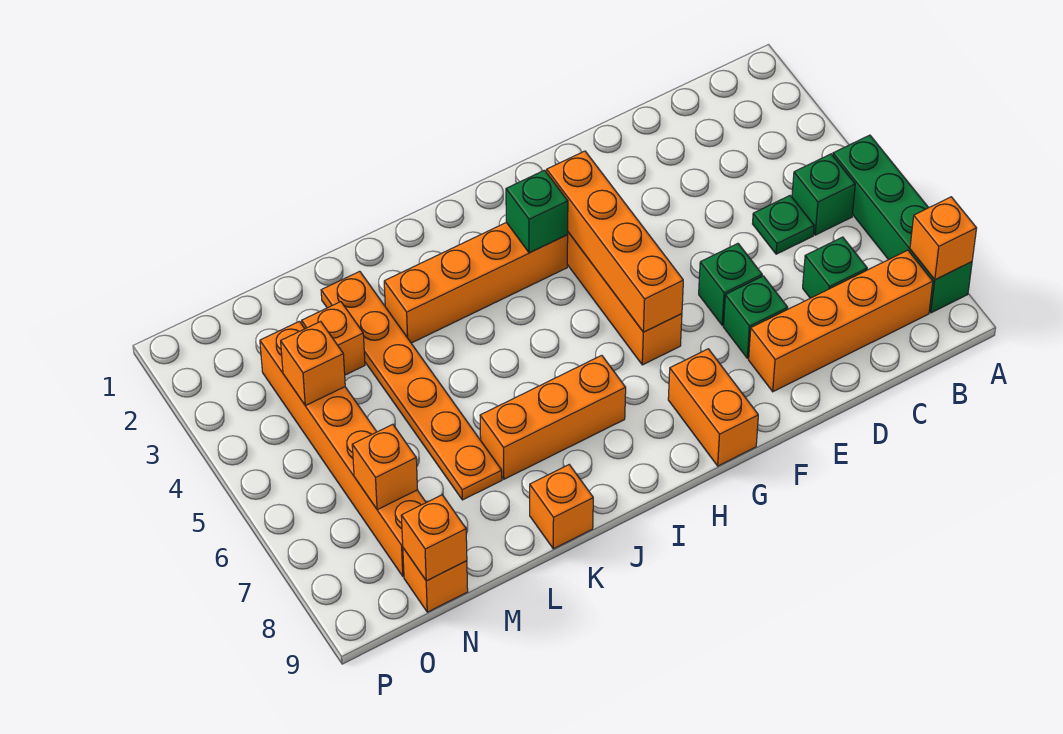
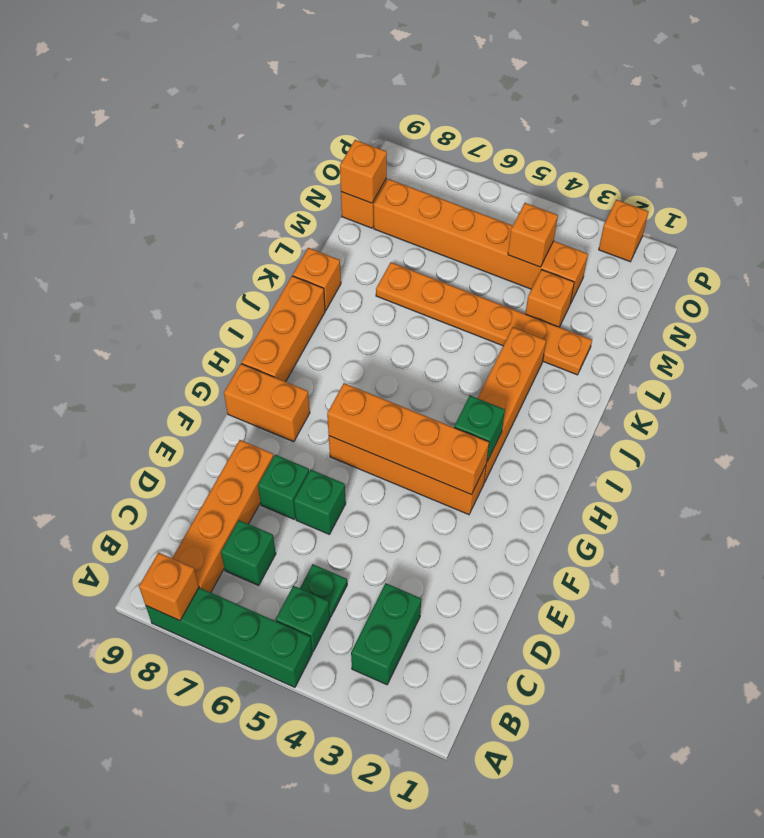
none -> green brick B3:C3 level 1
orange brick I7:K7 level 1 -> orange brick H9:J9 level 1
orange brick N7 level 2 -> orange brick P2 level 1

